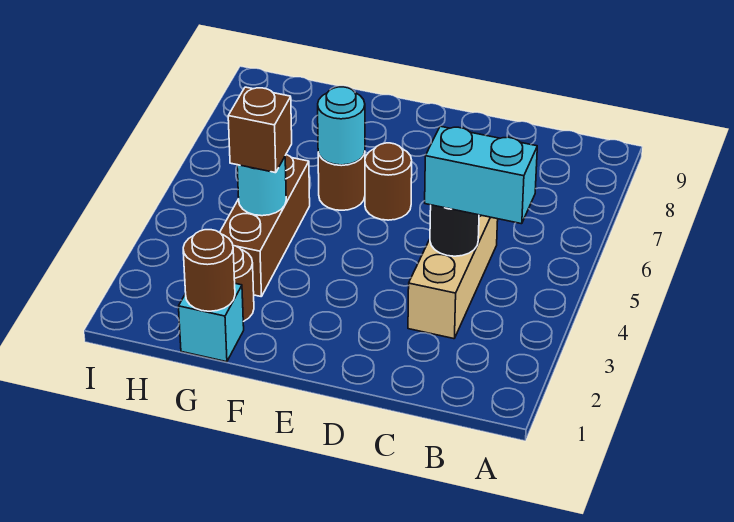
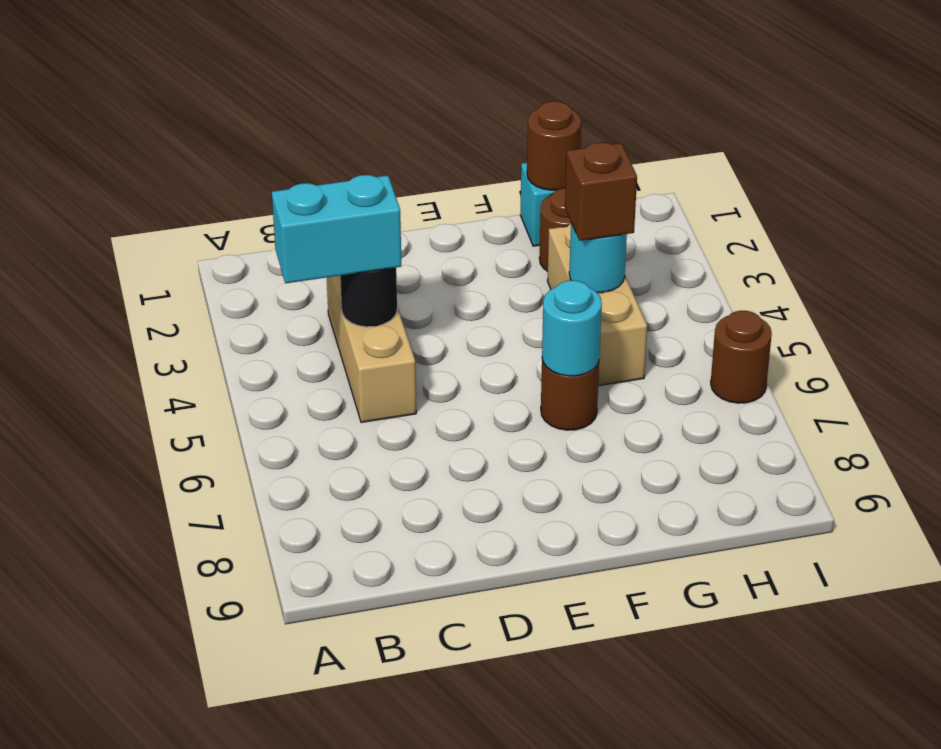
brown round brick E6 level 1 -> brown round brick I6 level 1
brown brick G3:G5 level 1 -> tan brick G3:G5 level 1

